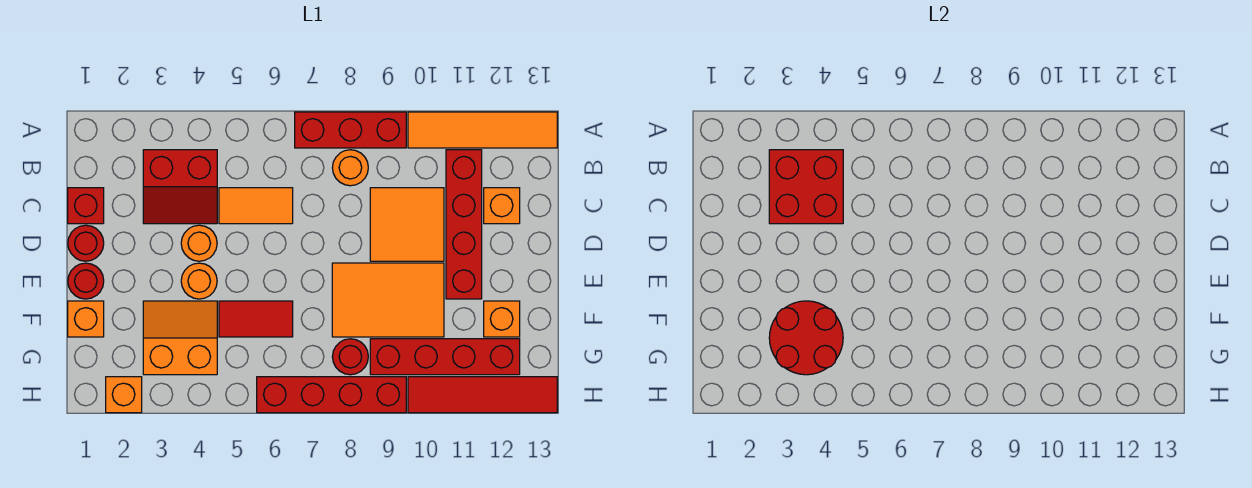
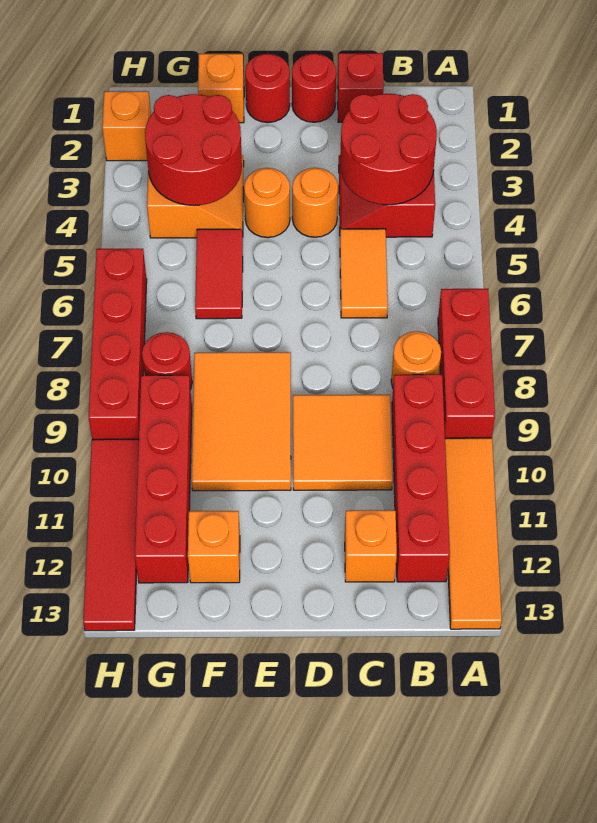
red brick B3:C4 level 2 -> red round brick B3:C4 level 2
red brick B11:E11 level 1 -> red brick B9:B12 level 1

